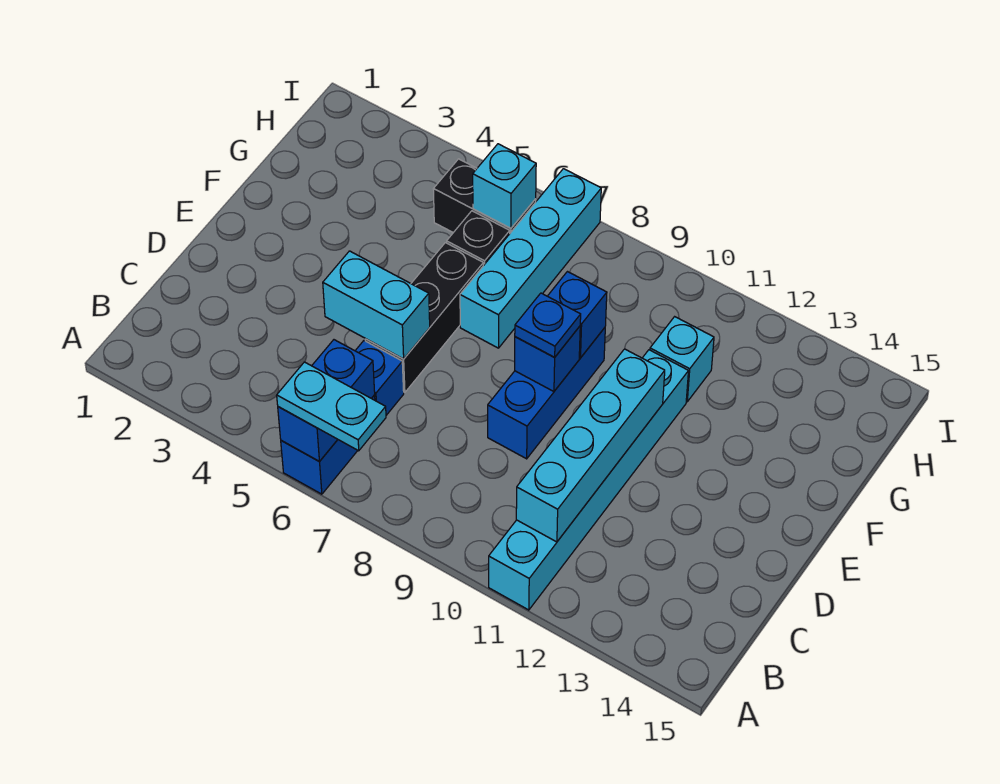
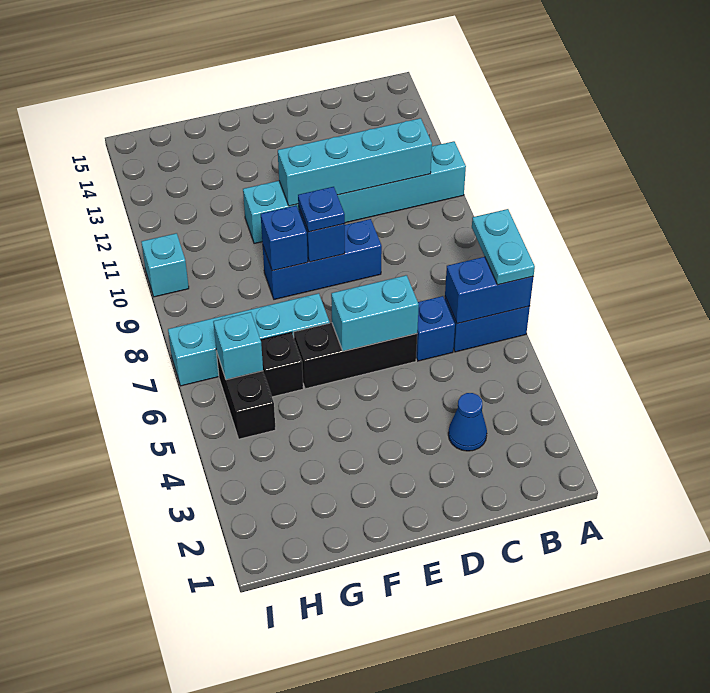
none -> blue cone C3 level 1
cyan brick D5:D6 level 2 -> cyan brick D6:E6 level 2
cyan brick G11 level 1 -> cyan brick I10 level 1

